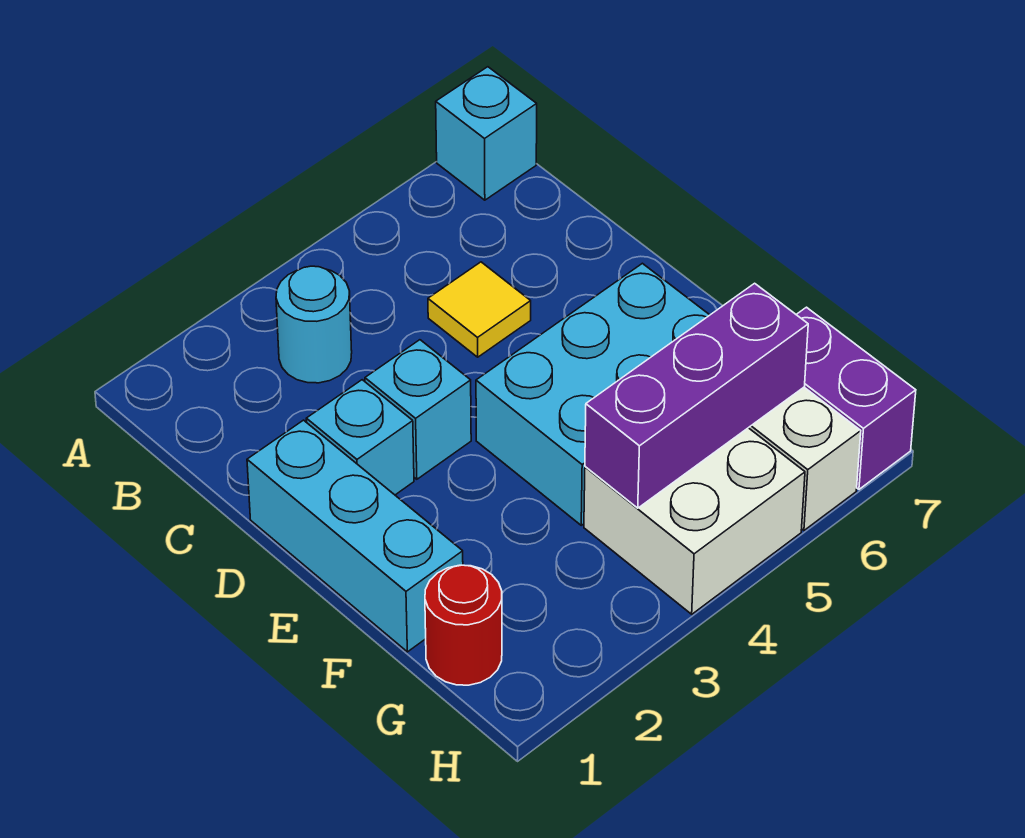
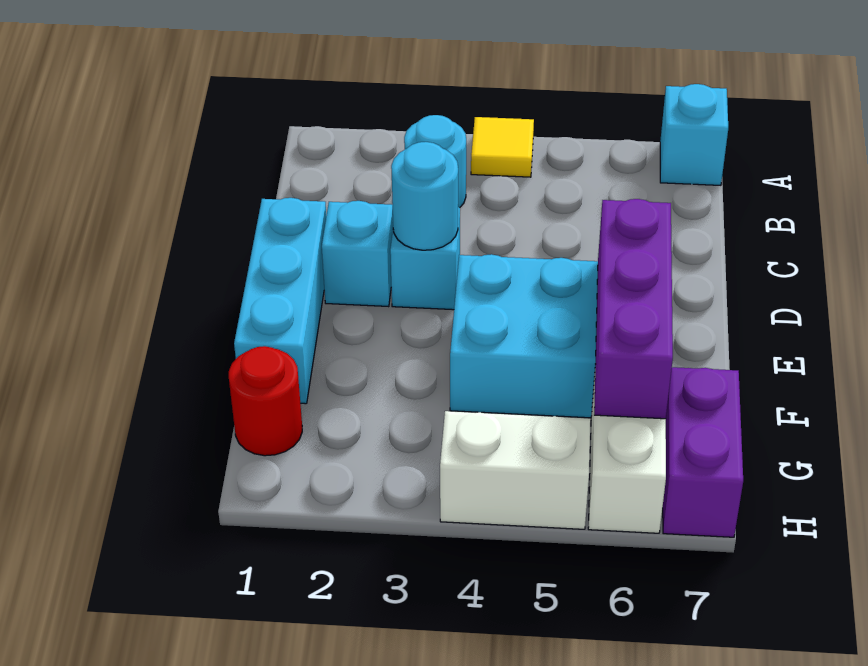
yellow tile C5 level 1 -> yellow tile A4 level 1
none -> cyan round brick D3 level 2
white brick G4:H5 level 1 -> white brick H4:H5 level 1
purple brick G4:G6 level 2 -> purple brick E6:G6 level 2

